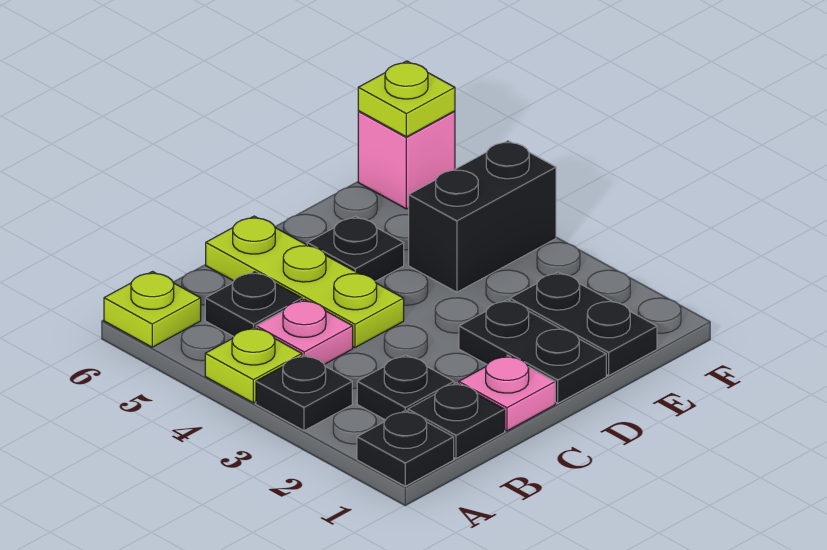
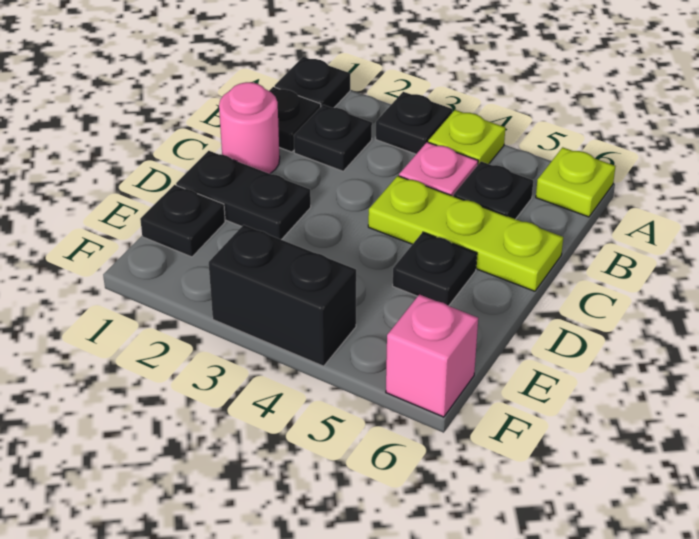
pink plate C1 level 1 -> pink round brick C1 level 1
black plate E1:E2 level 1 -> black plate E1 level 1
black brick E4:F4 level 1 -> black brick F3:F4 level 1
lime plate F6 level 2 -> none

